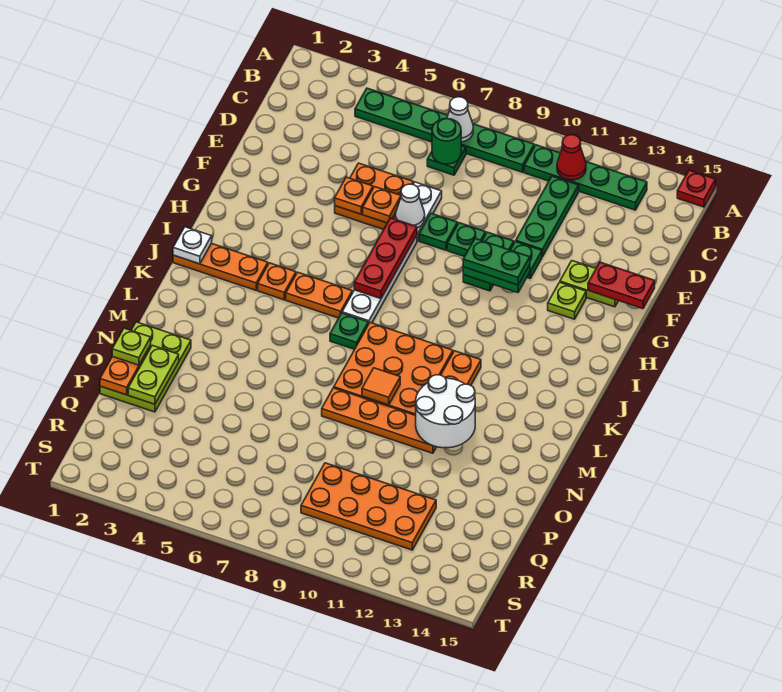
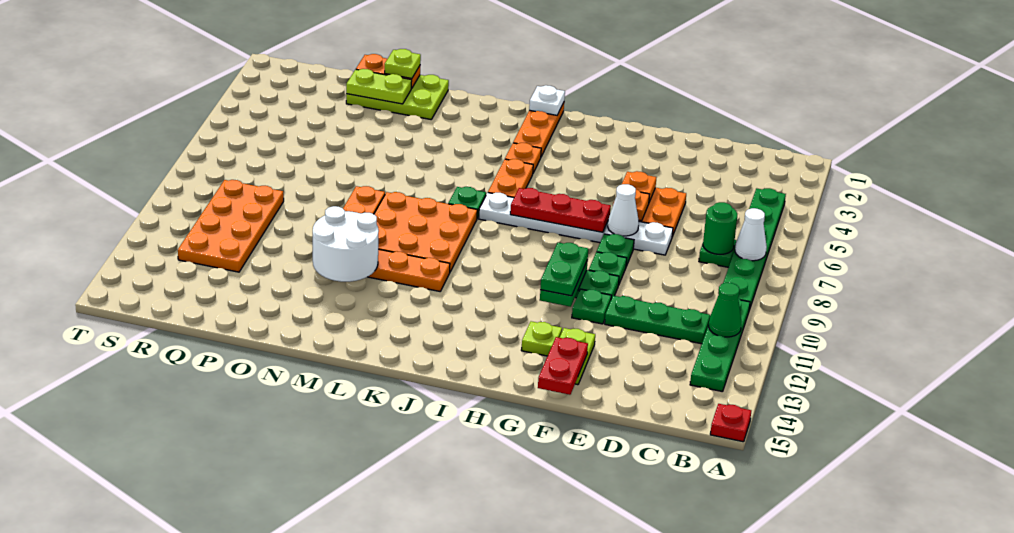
red cone B11 level 2 -> green cone B11 level 2
orange tile M9 level 2 -> none

